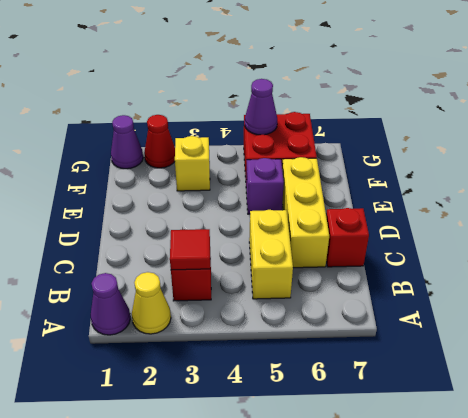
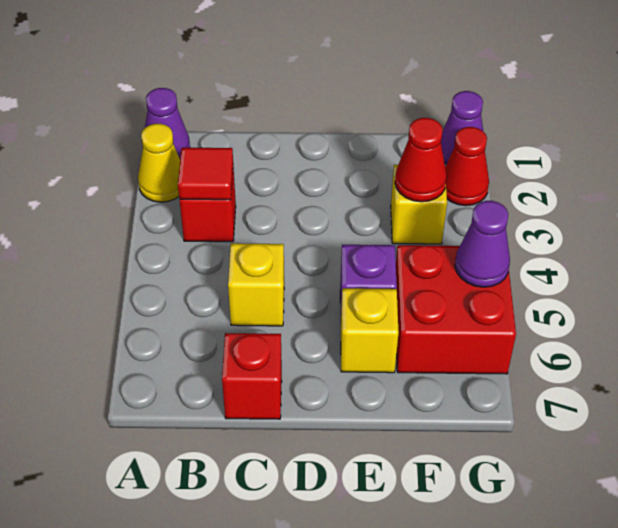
yellow brick B5:C5 level 1 -> yellow brick C5 level 1
yellow brick C6:E6 level 1 -> yellow brick E6 level 1
none -> red cone F3 level 2

